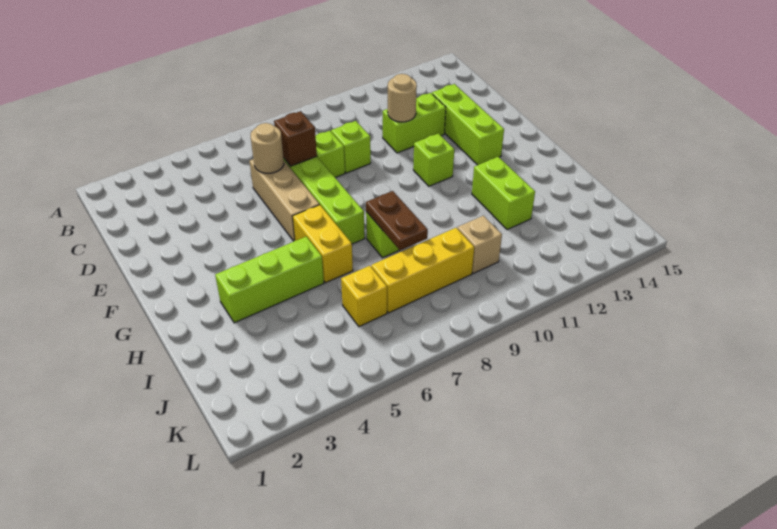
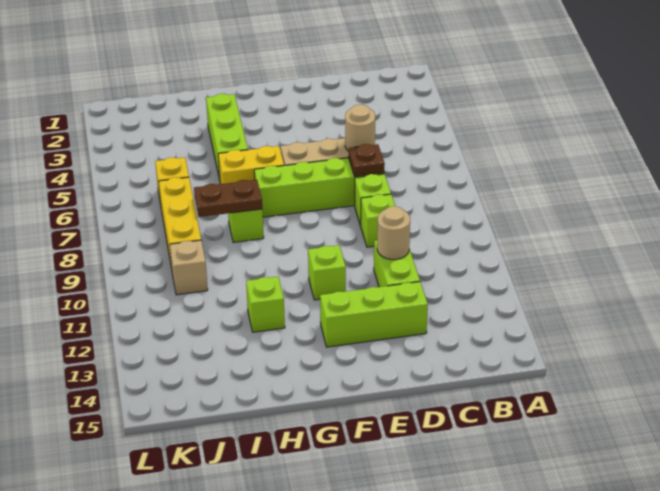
brown brick D7 level 2 -> brown plate D7 level 2
lime brick H12:I12 level 1 -> lime brick H12 level 1

